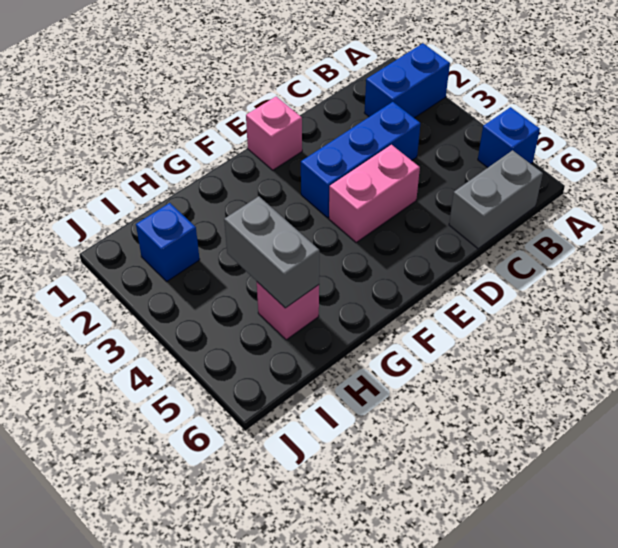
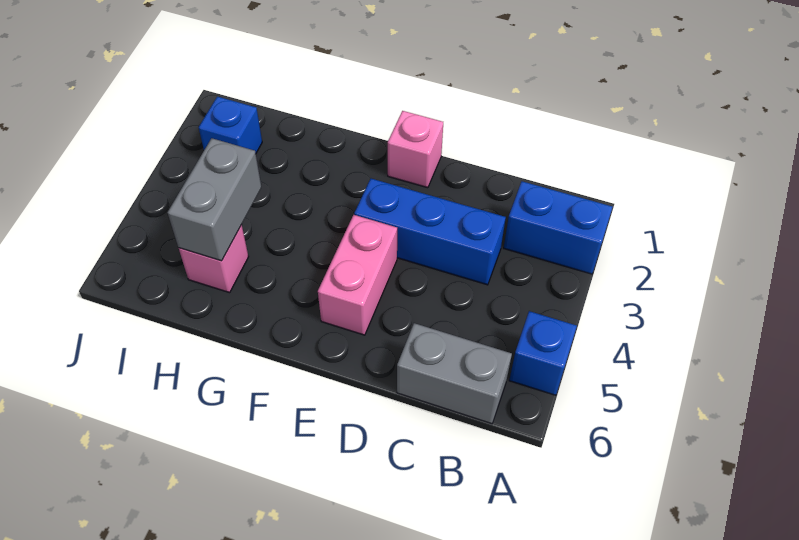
pink brick D4:E4 level 1 -> pink brick E4:E5 level 1

